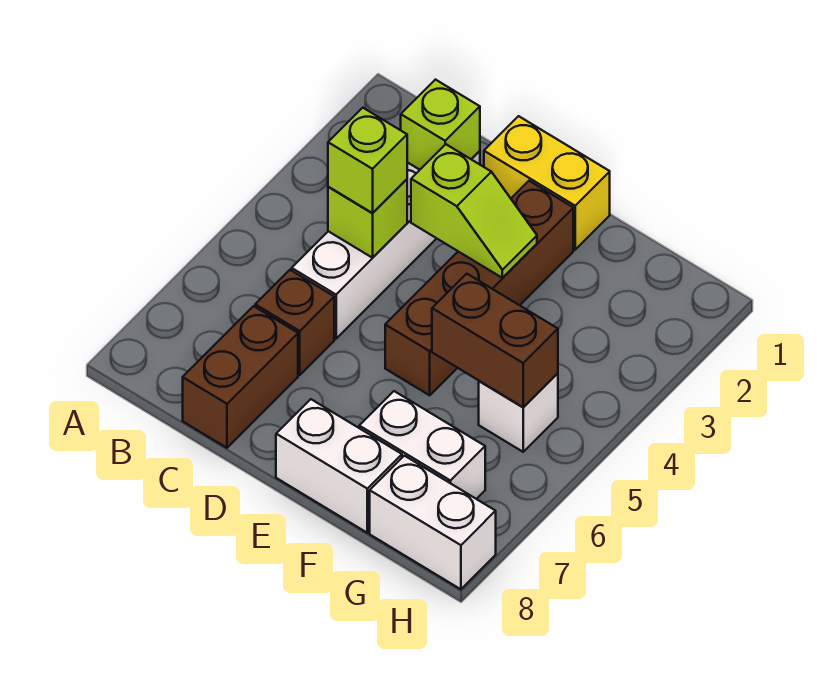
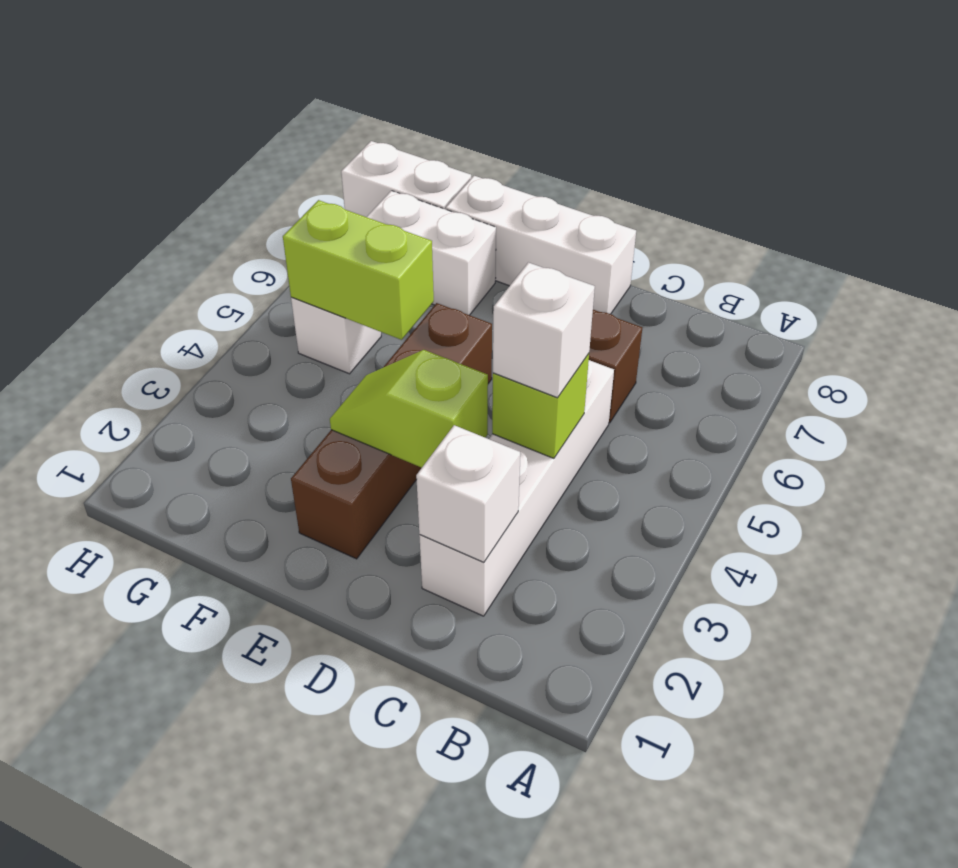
lime brick C2 level 2 -> white brick C2 level 2
lime brick C4 level 3 -> white brick C4 level 3
brown brick C7:C8 level 1 -> none
yellow brick D1:E1 level 1 -> none
white brick E8:F8 level 1 -> white brick D8:F8 level 1
brown brick F5:G5 level 2 -> lime brick F5:G5 level 2

